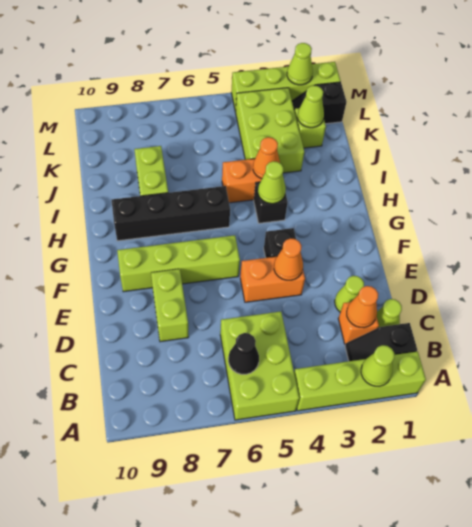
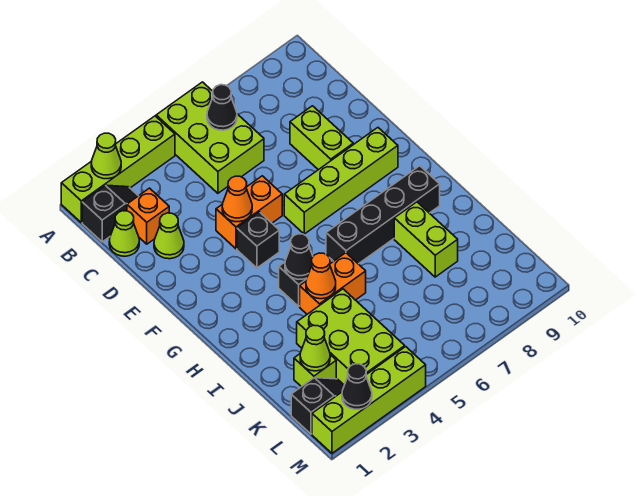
orange cone C2 level 2 -> none
lime cone H4 level 2 -> black cone H4 level 2
lime cone M2 level 2 -> black cone M2 level 2

